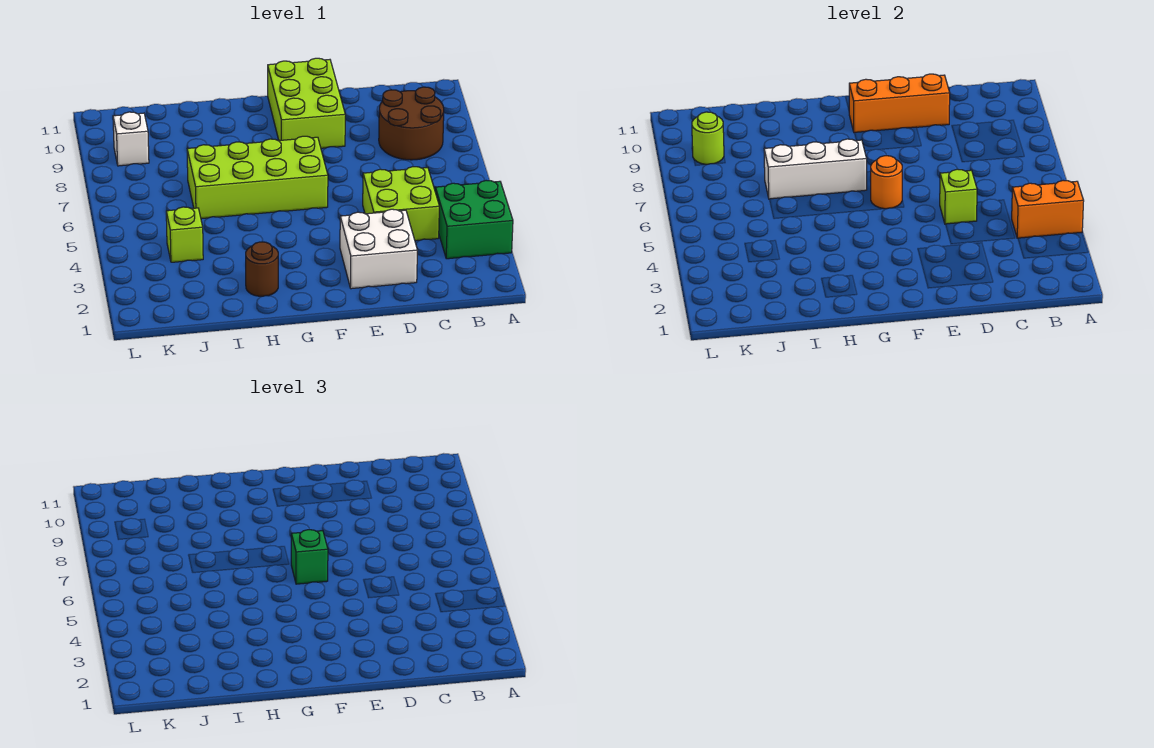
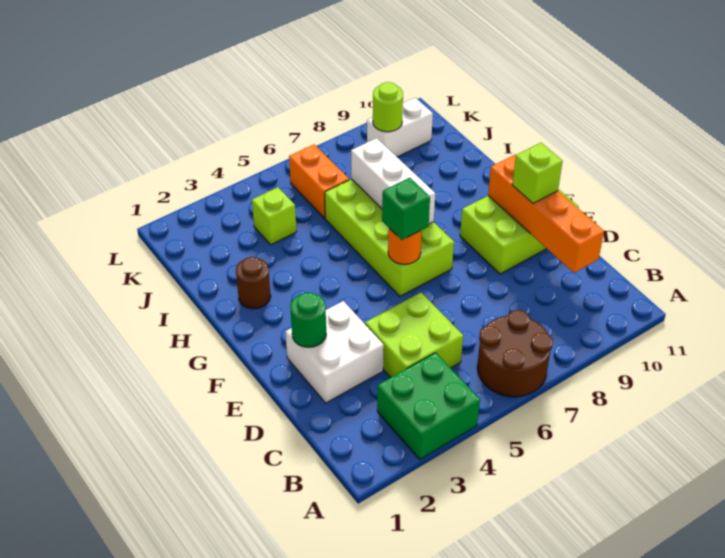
orange brick A4:B4 level 2 -> orange brick J6:K6 level 1
brown round brick B8:C9 level 1 -> brown round brick A6:B7 level 1
lime brick D5 level 2 -> lime brick E10 level 3
orange brick D10:F10 level 2 -> orange brick C10:F10 level 2
none -> green round brick E2 level 2
white brick K9 level 1 -> white brick K9:K10 level 1

